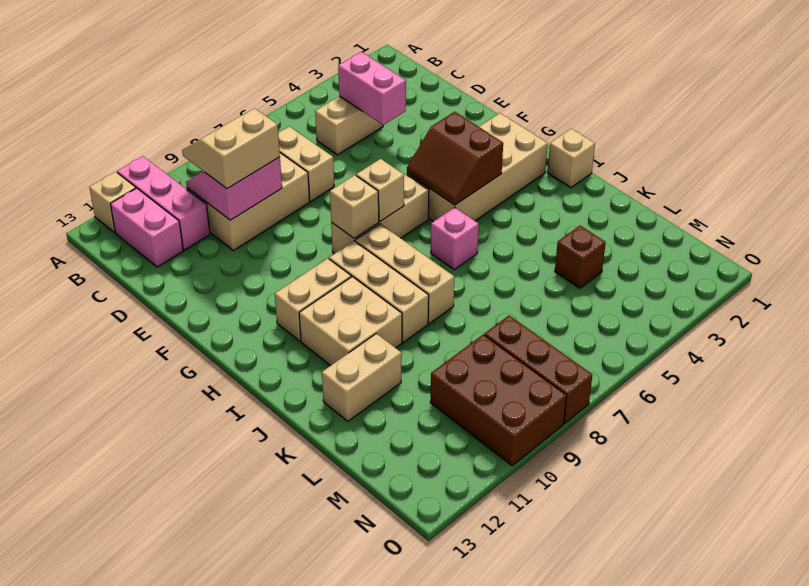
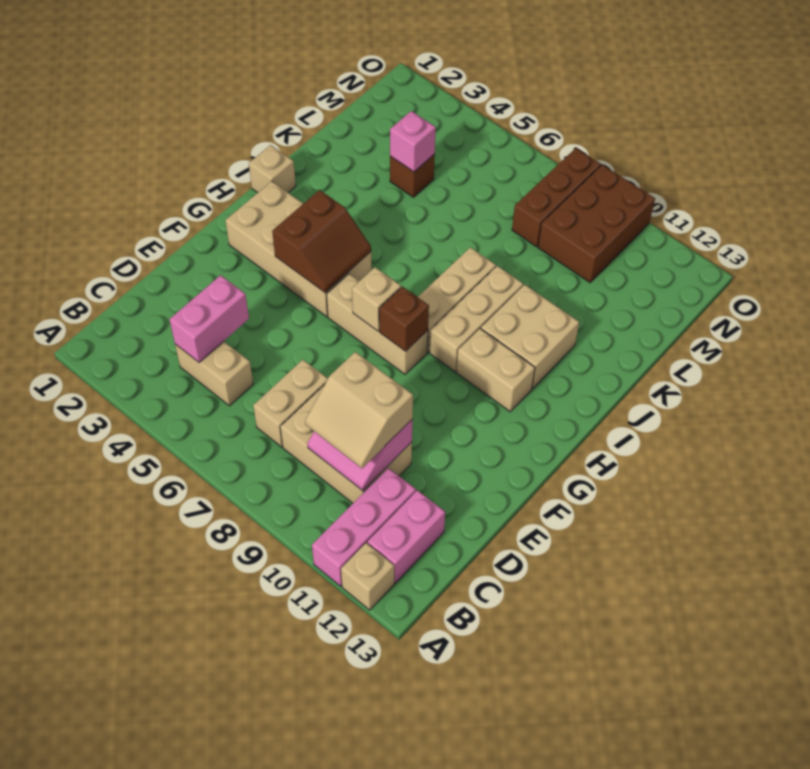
tan brick G8 level 2 -> brown brick G8 level 2
pink brick I6 level 1 -> pink brick L4 level 2
tan brick K11:K12 level 1 -> none

